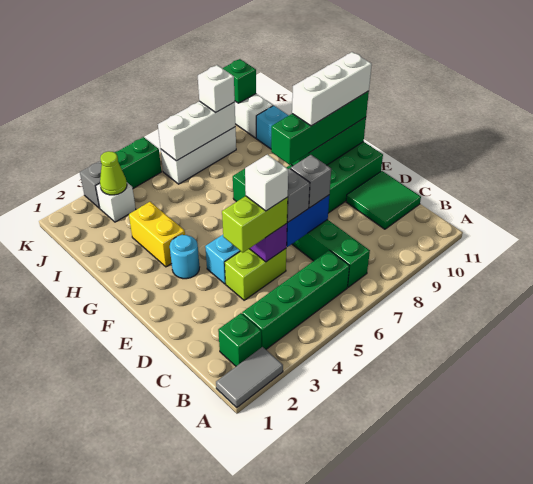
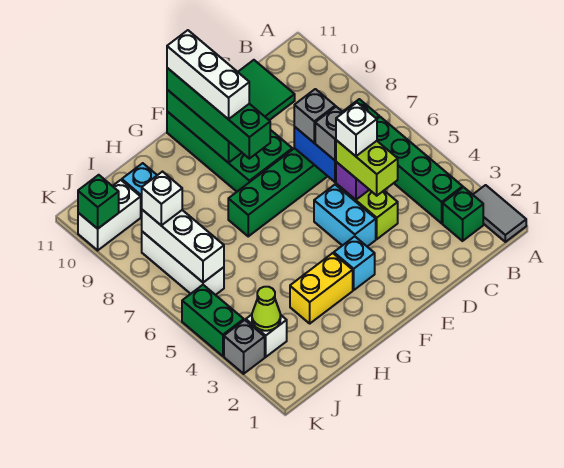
cyan round brick F3 level 1 -> cyan brick F3 level 1

